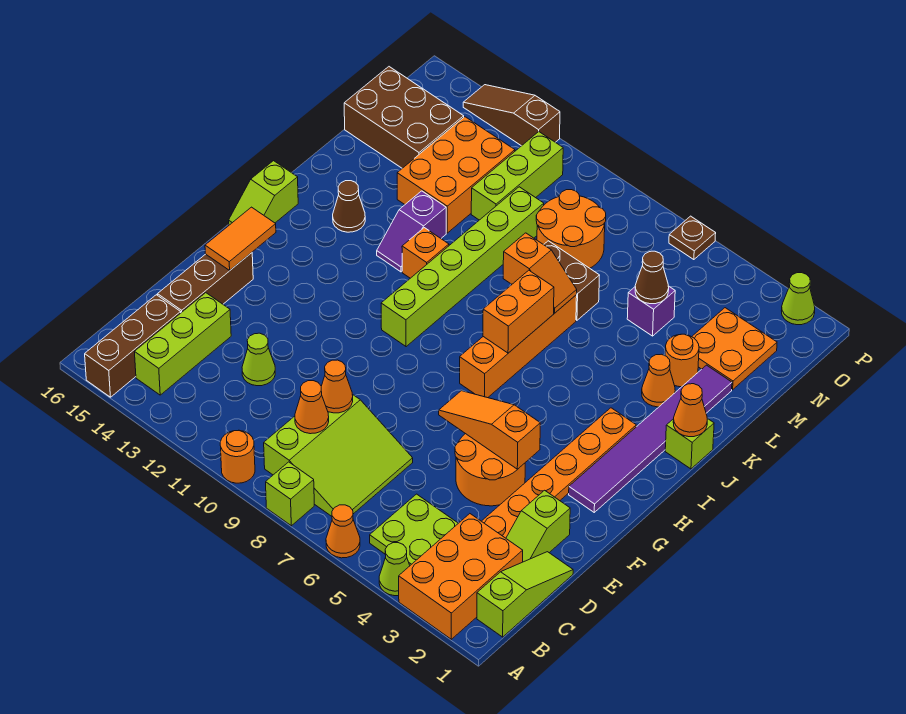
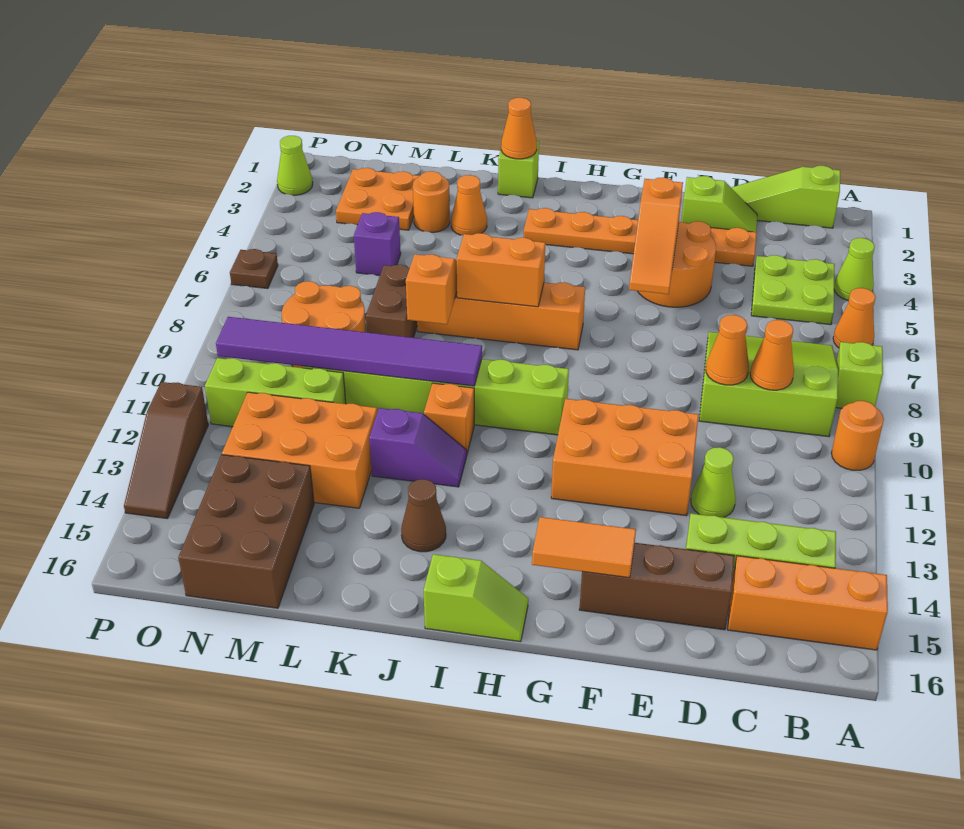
orange brick A2:C3 level 1 -> orange brick E11:G12 level 1
brown brick A15:C15 level 1 -> orange brick A15:C15 level 1
purple tile G2:L2 level 1 -> purple tile J10:O10 level 2
brown cone M5 level 2 -> none

